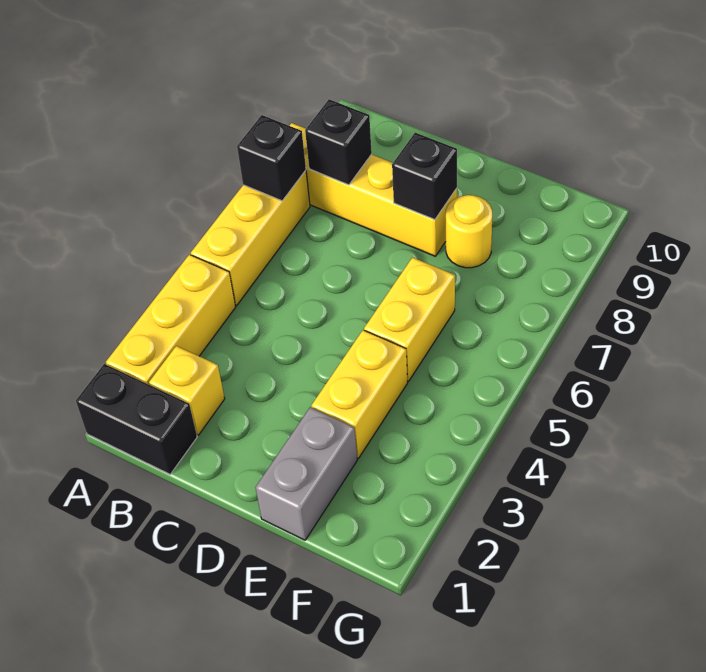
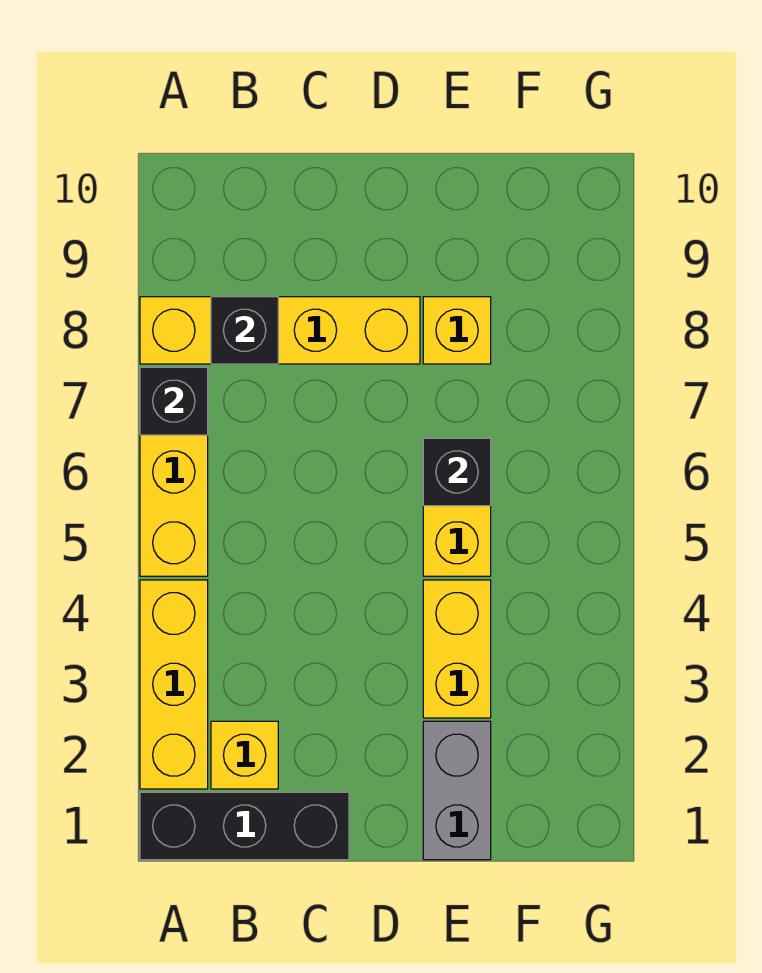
black brick A1:B1 level 1 -> black brick A1:C1 level 1
black brick D8 level 2 -> black brick E6 level 2
yellow round brick E8 level 1 -> yellow brick E8 level 1

